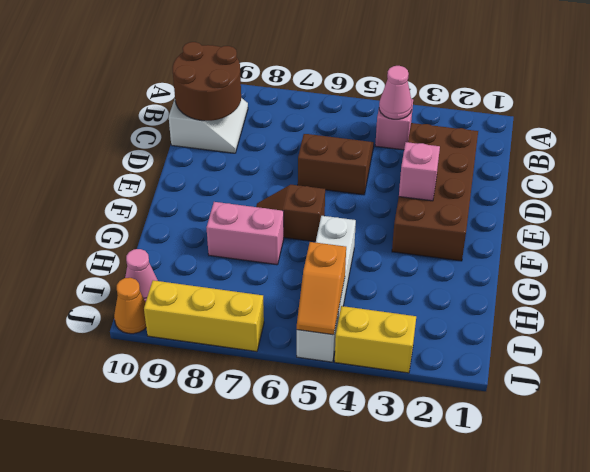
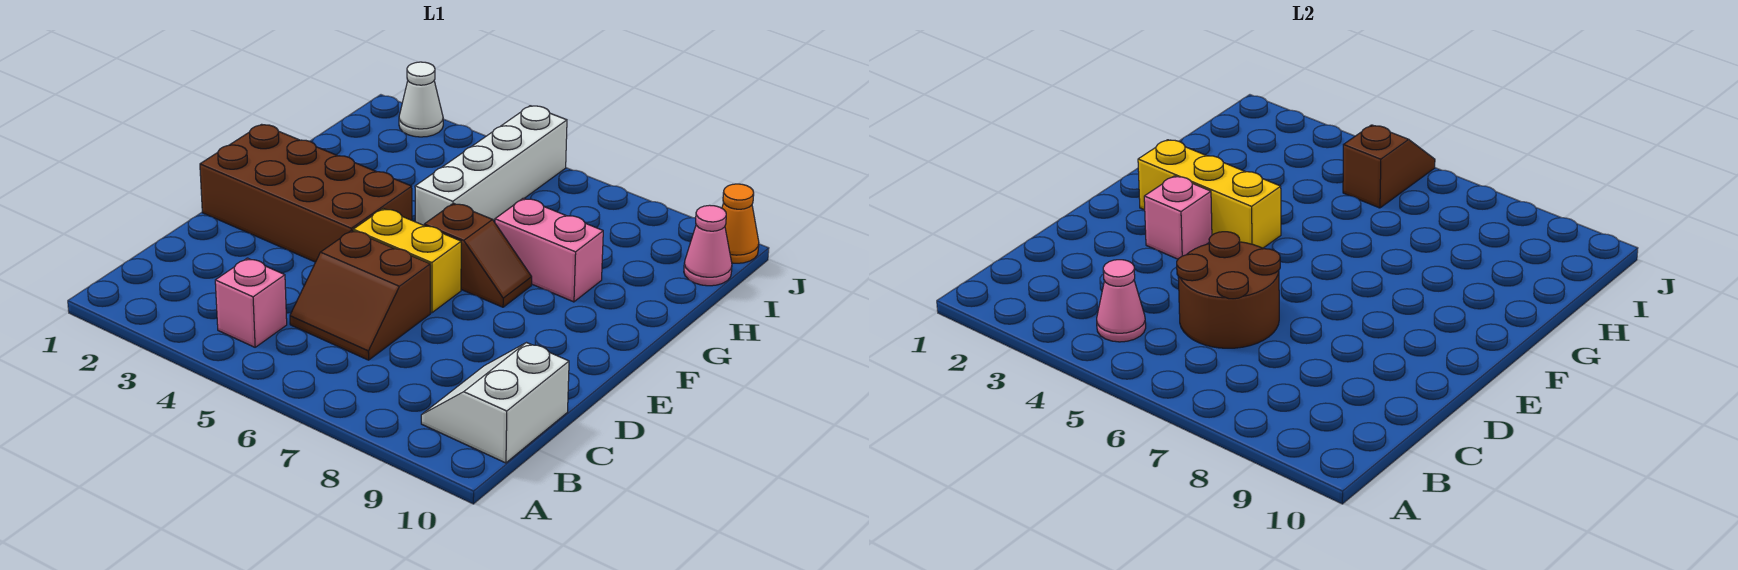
brown round brick B9:C10 level 2 -> brown round brick C5:D6 level 2
brown brick C2:F3 level 1 -> brown brick E1:F4 level 1
orange slope I5:J5 level 2 top I -> brown slope I5:J5 level 2 top I
none -> white cone J2 level 1
yellow brick J3:J4 level 1 -> yellow brick E5:E6 level 1
yellow brick J7:J9 level 1 -> yellow brick F2:F4 level 2

